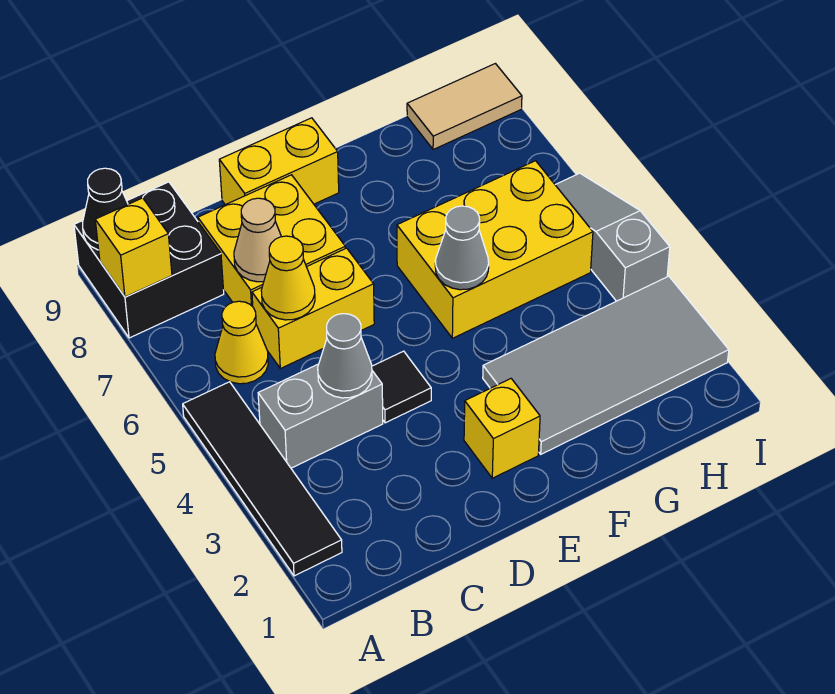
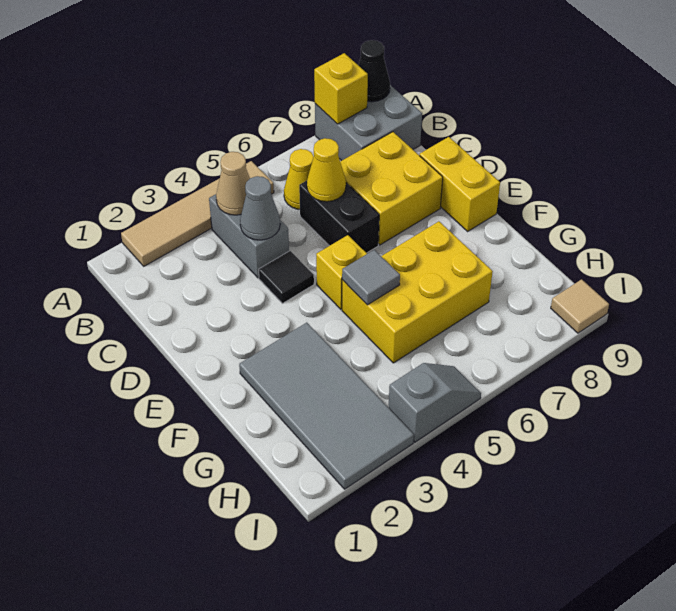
black tile A2:A5 level 1 -> tan tile A2:A5 level 1
black brick A8:B9 level 1 -> grey brick A8:B9 level 1
yellow brick C6:D6 level 1 -> black brick C6:D6 level 1
tan cone C7 level 2 -> tan cone B4 level 2
yellow brick E2 level 1 -> yellow brick E5 level 1
yellow brick F5:H6 level 1 -> yellow brick F5:G7 level 1
grey cone F5 level 2 -> grey tile F5 level 2
tan tile H9:I9 level 1 -> tan tile I9 level 1
grey slope I4:I6 level 1 top 4 -> grey slope I4:I5 level 1 top 4

